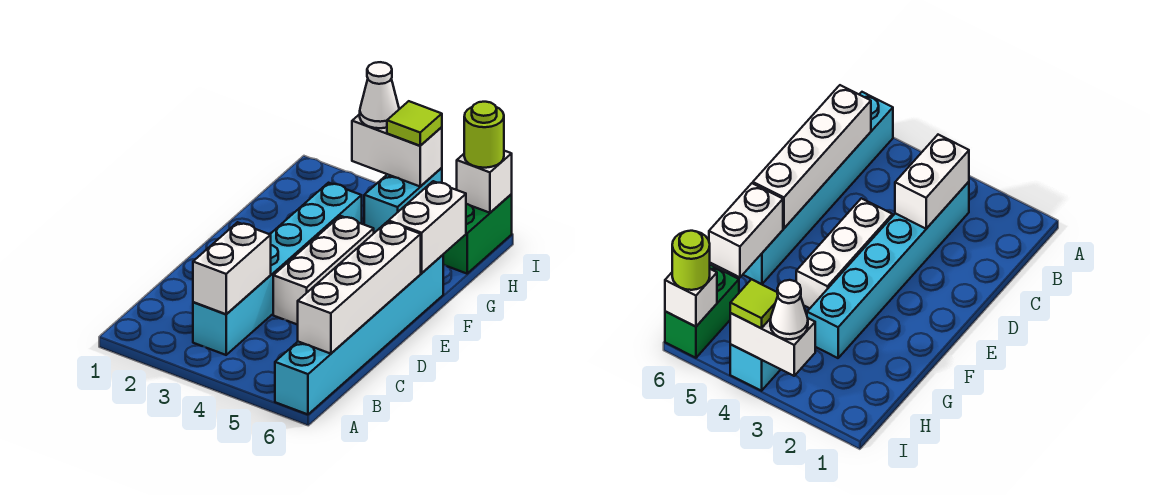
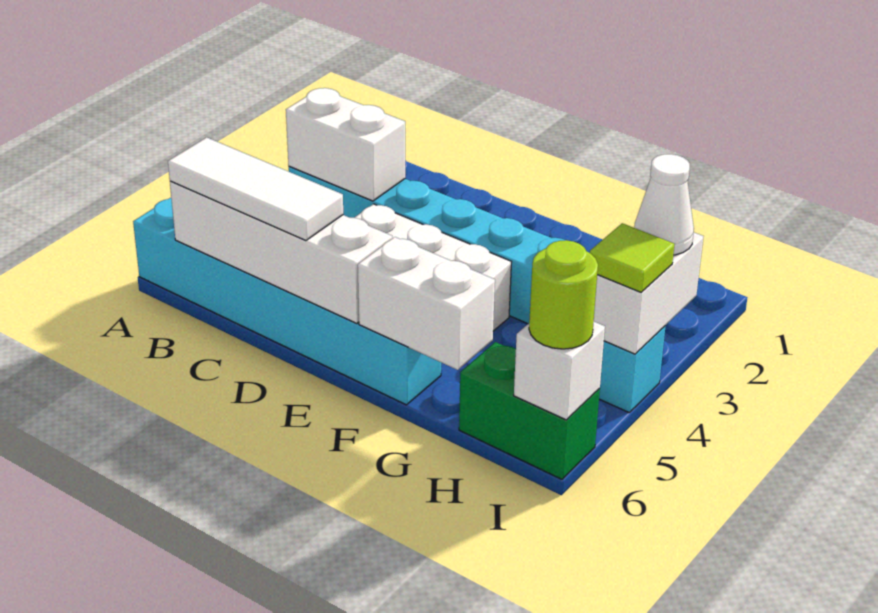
none -> white tile B6:D6 level 3

